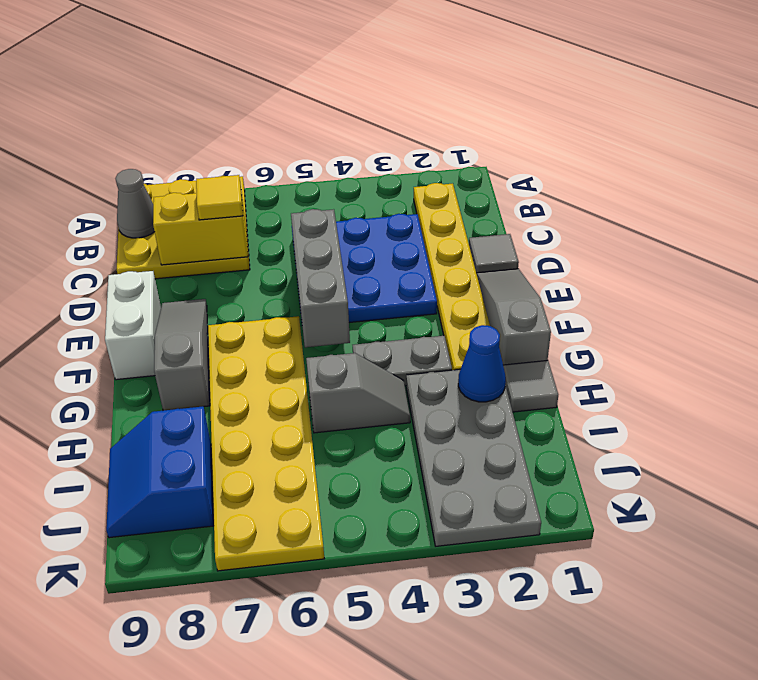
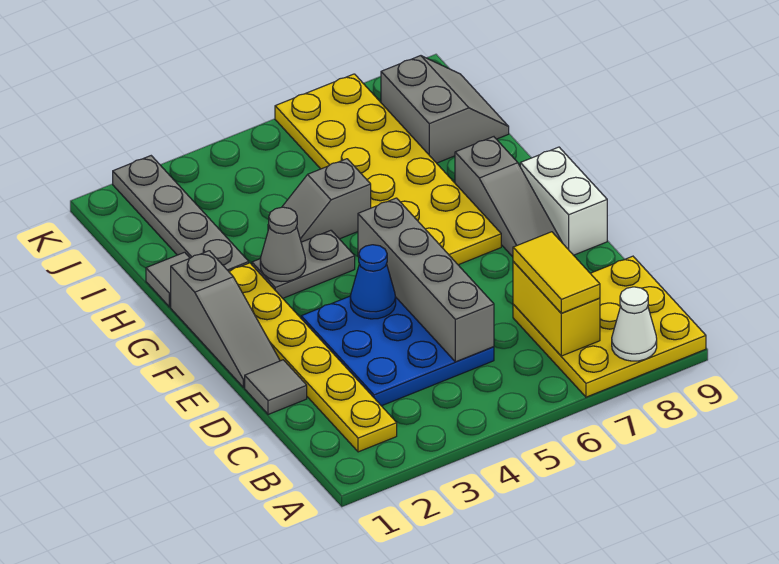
none -> white cone A8 level 2
grey cone B9 level 2 -> grey cone G3 level 2
yellow brick C7:C8 level 2 -> yellow brick B7:C7 level 2
yellow tile C7 level 3 -> yellow tile B7:C7 level 3
grey brick D5:F5 level 2 -> grey brick C5:F5 level 2
grey plate H2:K3 level 1 -> grey plate H2:K2 level 1
blue cone H2 level 2 -> blue cone E4 level 2
blue slope I8:J9 level 1 top 8 -> grey slope I8:J9 level 1 top 8

